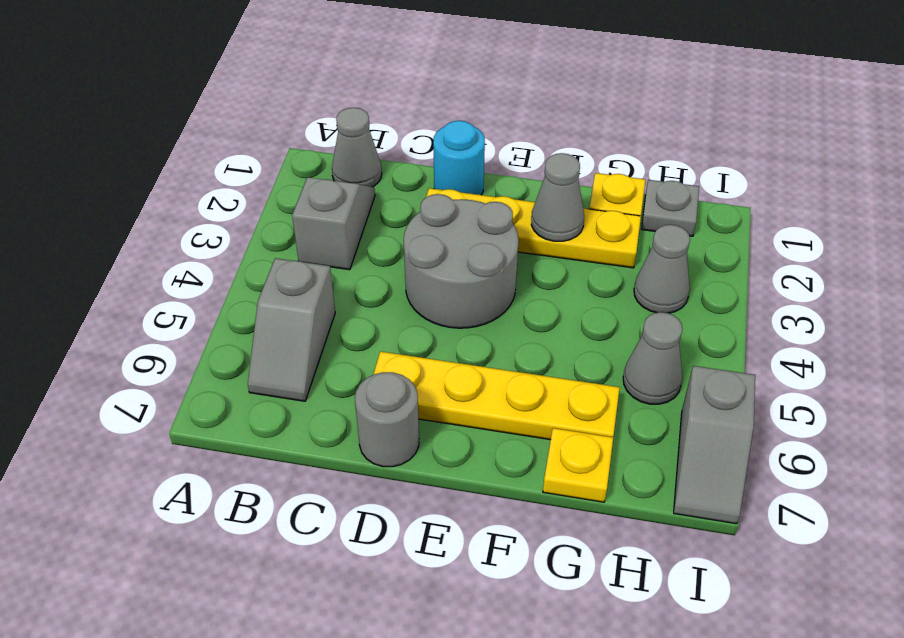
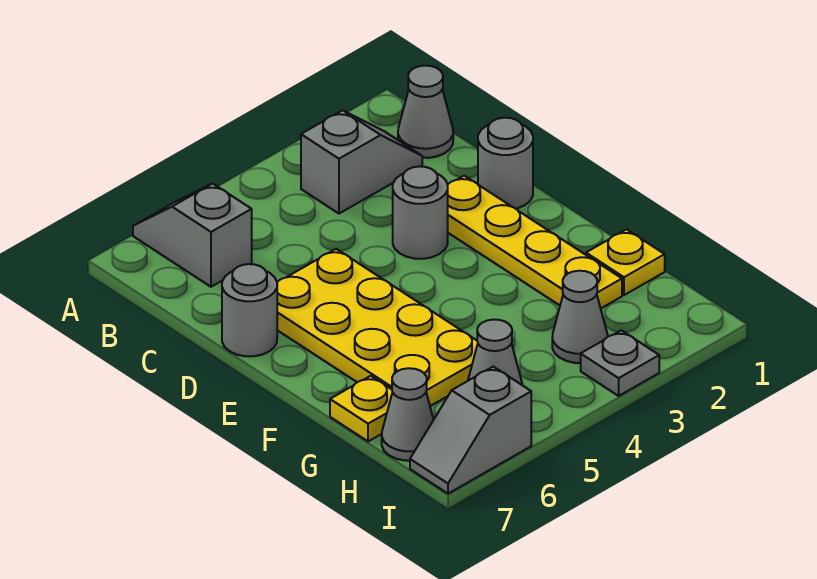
grey slope B5:B6 level 1 top 5 -> grey slope A6:B6 level 1 top B
cyan round brick D1 level 1 -> grey round brick D1 level 1
grey round brick D3:E4 level 1 -> grey round brick D3 level 1
yellow plate D6:G6 level 1 -> yellow plate D5:G6 level 1
grey cone F2 level 2 -> grey cone H7 level 1
grey plate H1 level 1 -> grey plate I3 level 1

